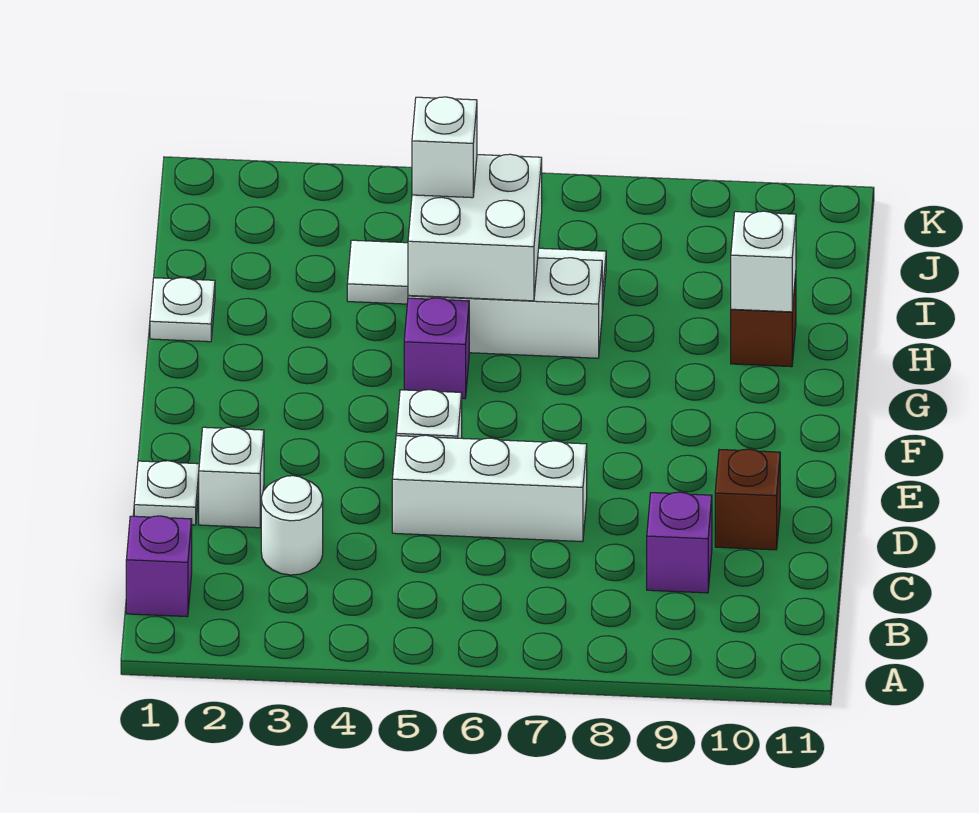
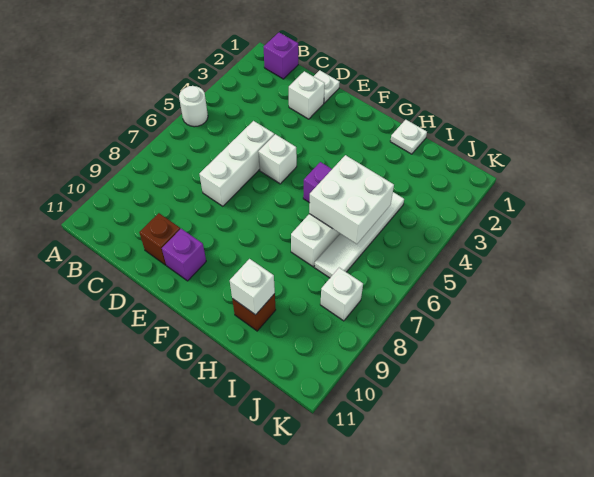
white round brick C3 level 1 -> white round brick A5 level 1
purple brick C9 level 1 -> purple brick E10 level 1
white brick I5 level 3 -> white brick J8 level 1

